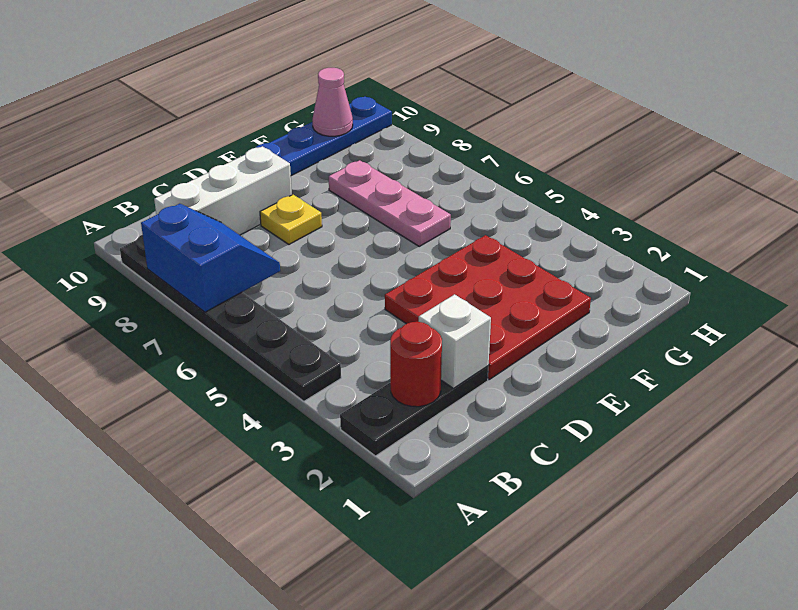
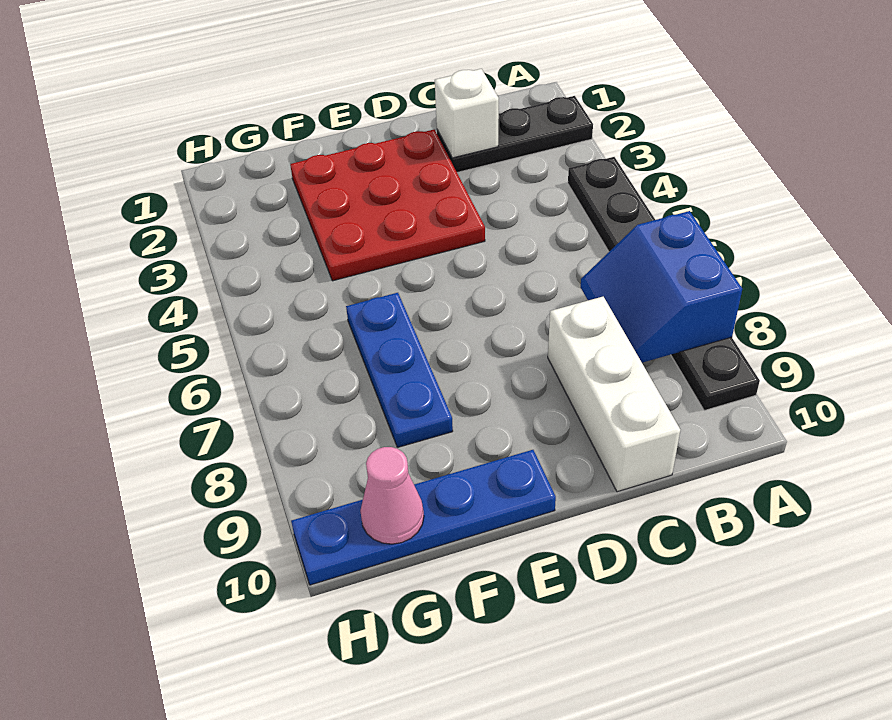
red round brick B2 level 2 -> none
white brick B9:D9 level 1 -> white brick C8:C10 level 1
yellow plate D8 level 1 -> none
pink plate F6:F8 level 1 -> blue plate F6:F8 level 1

